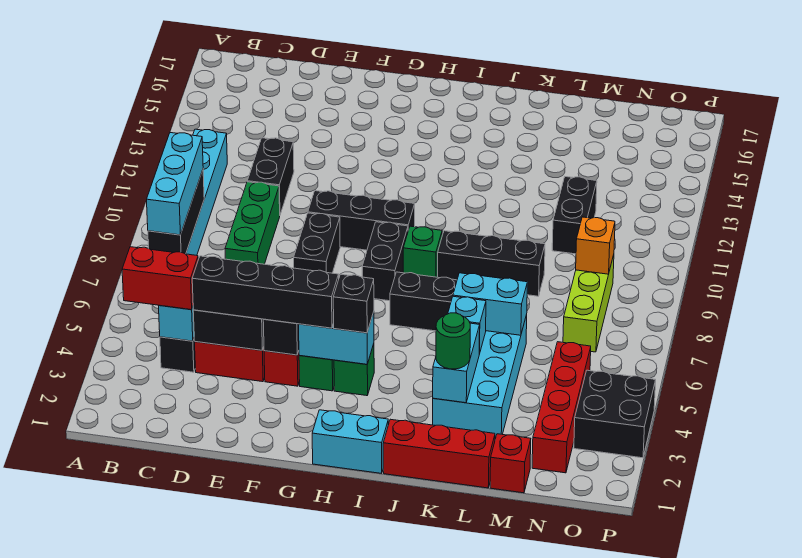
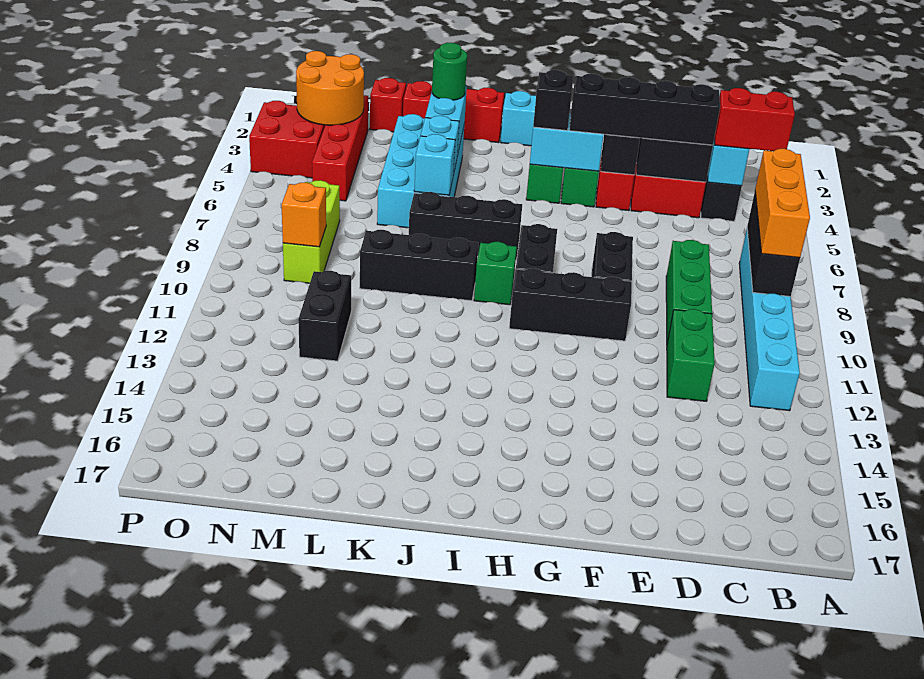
cyan brick B7:B9 level 3 -> orange brick B7:B9 level 3
black brick D11:D12 level 1 -> green brick D11:D12 level 1
cyan brick K6:L6 level 2 -> cyan brick K6 level 2
none -> orange round brick N2:O3 level 2
black brick O3:P4 level 1 -> red brick O3:P4 level 1

